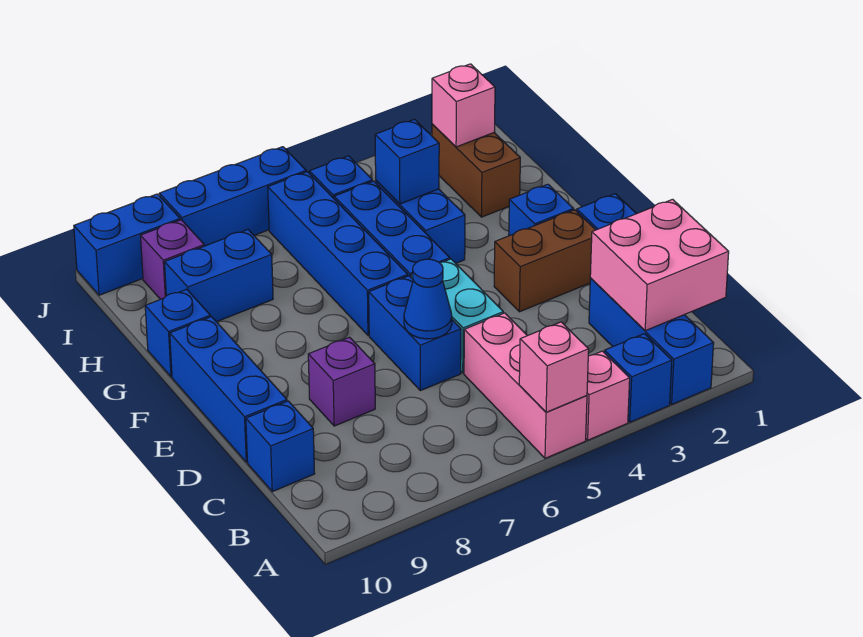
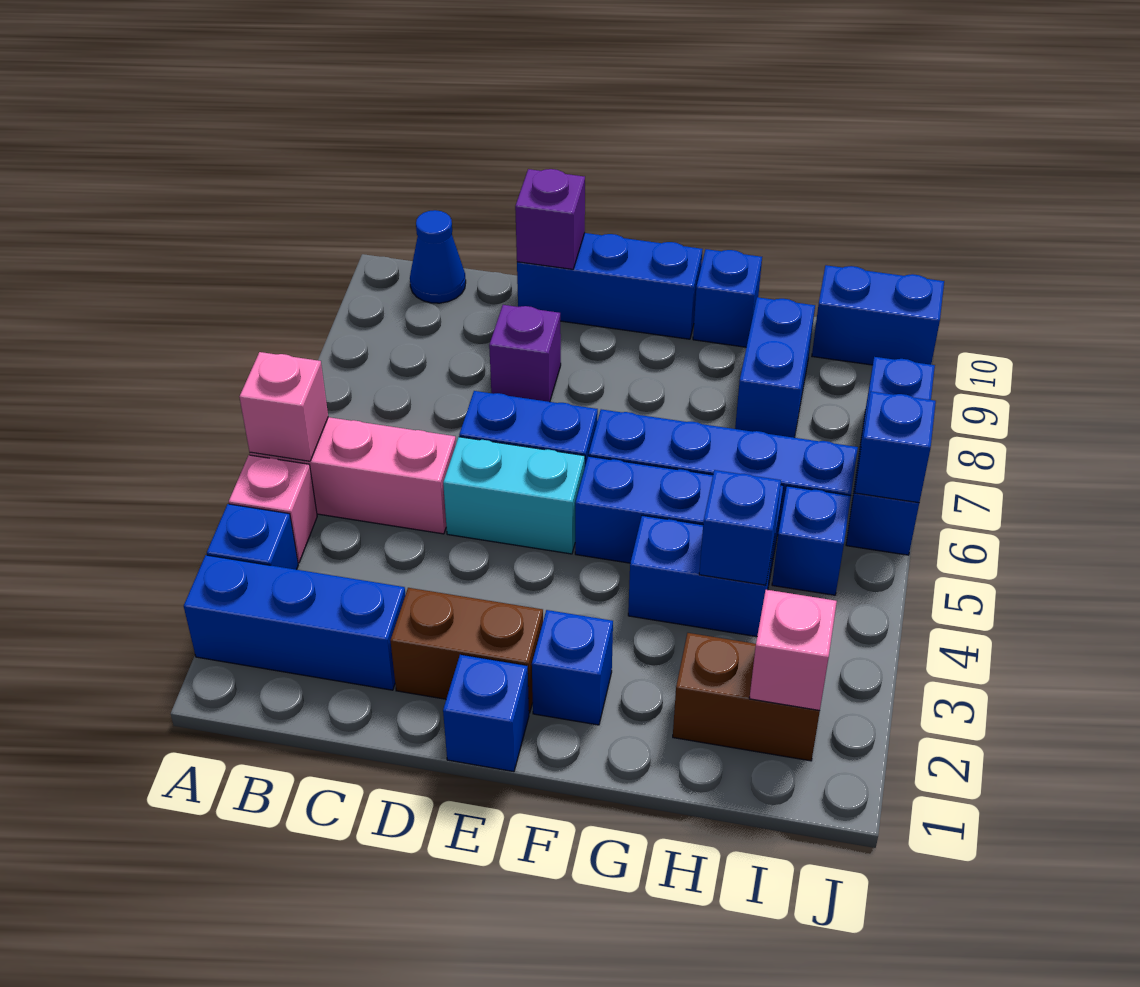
pink brick B1:C2 level 2 -> none
blue brick C10 level 1 -> blue brick J6 level 2
blue cone D6 level 2 -> blue cone B10 level 1
brown brick E2:E3 level 1 -> brown brick D2:E2 level 1
purple brick I9 level 1 -> purple brick D10 level 2
blue brick J9:J10 level 1 -> blue brick I10:J10 level 1

